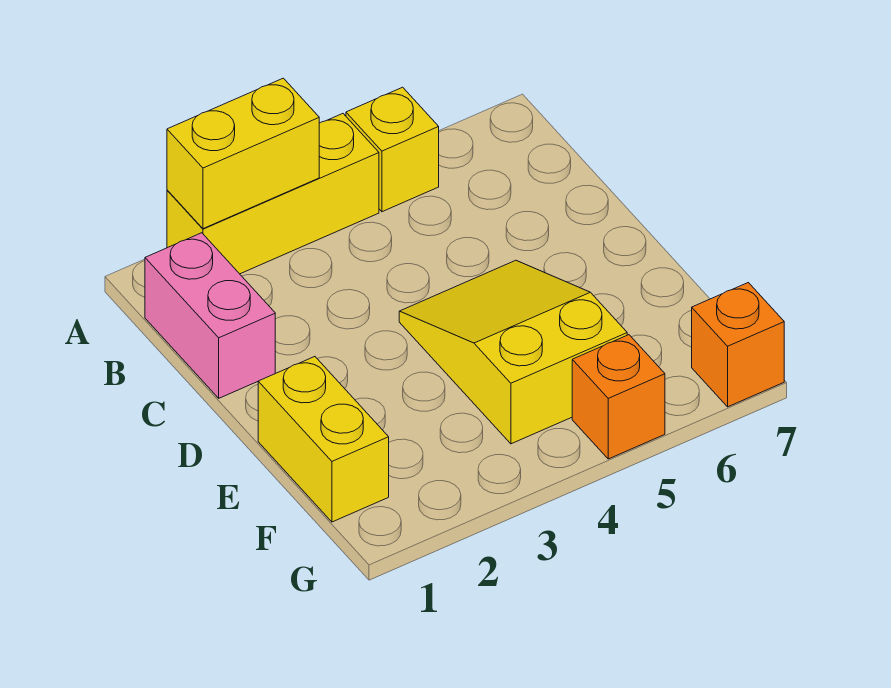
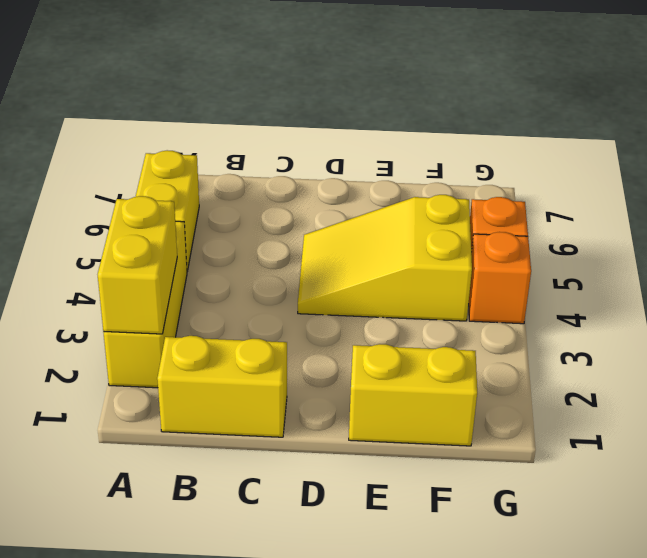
yellow brick A5 level 1 -> yellow brick A5:A6 level 1
pink brick B1:C1 level 1 -> yellow brick B1:C1 level 1
orange brick G7 level 1 -> orange brick G4 level 1

